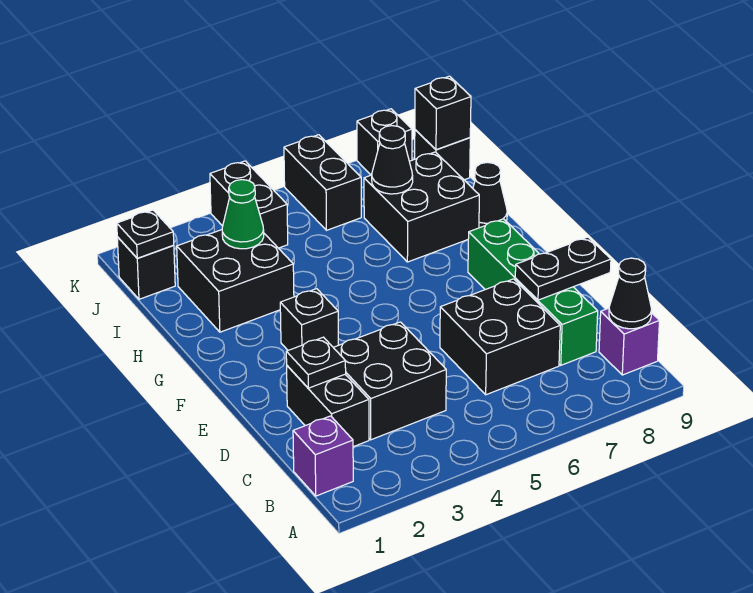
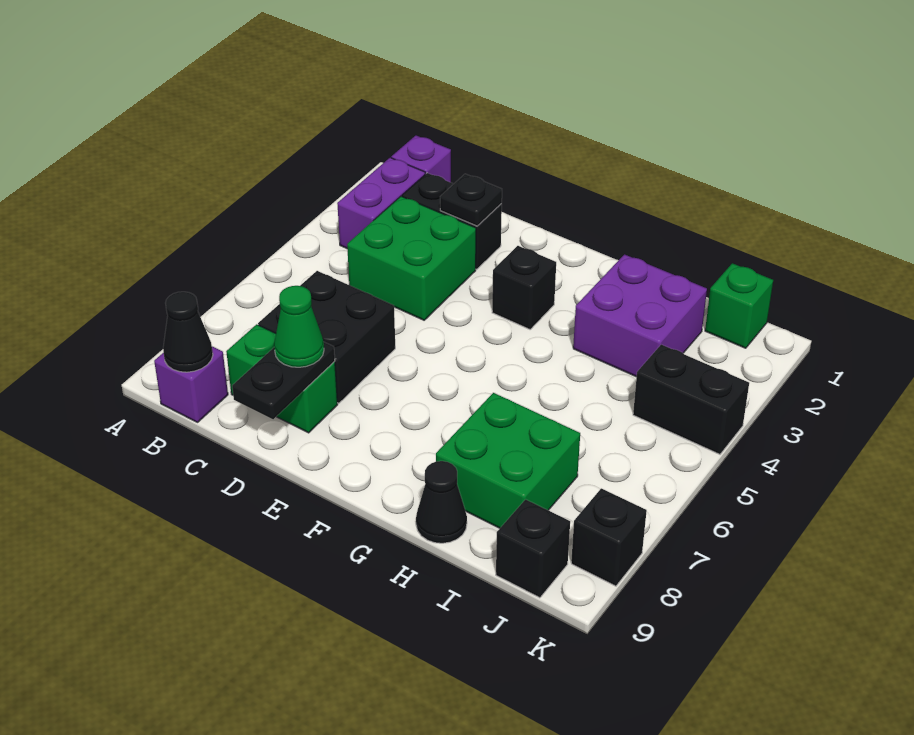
none -> purple brick B2:B3 level 1
black brick C3:D4 level 1 -> green brick C3:D4 level 1
green brick C8:F8 level 1 -> green brick C8:D8 level 1
black brick H2:I3 level 1 -> purple brick H2:I3 level 1
black brick H7:I8 level 1 -> green brick H7:I8 level 1
green cone I3 level 2 -> green cone D8 level 3
black cone I7 level 2 -> none
black brick J1 level 1 -> green brick J1 level 1
black plate J1 level 2 -> none
black brick J6:K6 level 1 -> none
black brick J9 level 2 -> none

